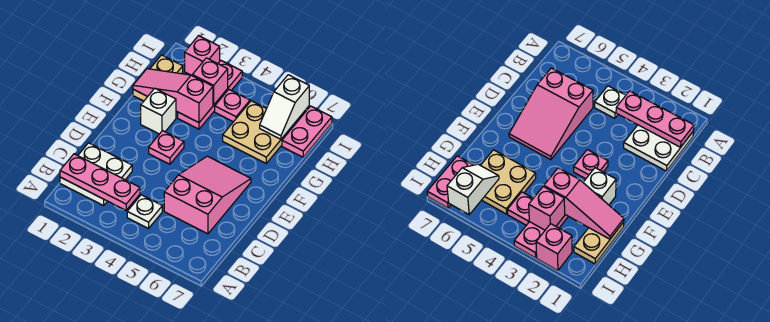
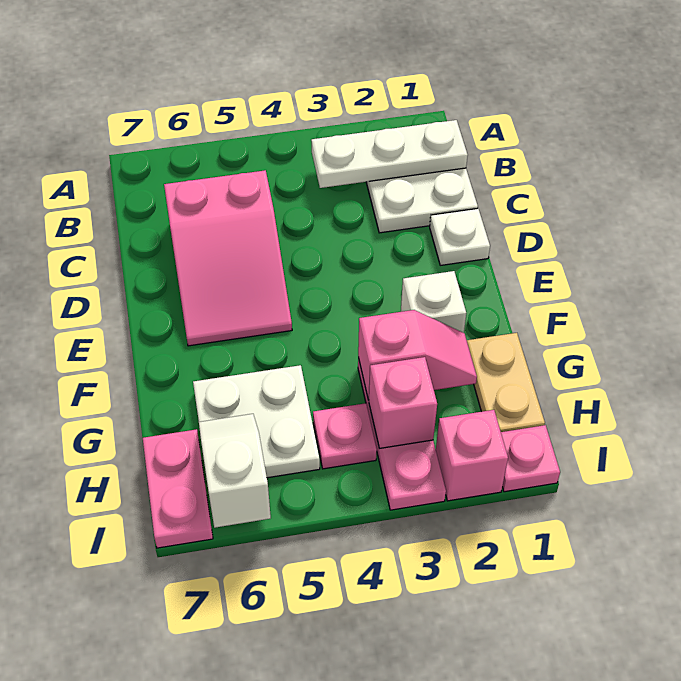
pink plate B1:B3 level 2 -> white plate B1:B3 level 2
white plate B4 level 1 -> white plate D1 level 1
pink plate E3 level 1 -> pink plate I1 level 1
pink slope G1:G3 level 2 top 3 -> pink slope G2:G3 level 2 top 3
tan plate G5:H6 level 1 -> white plate G5:H6 level 1

